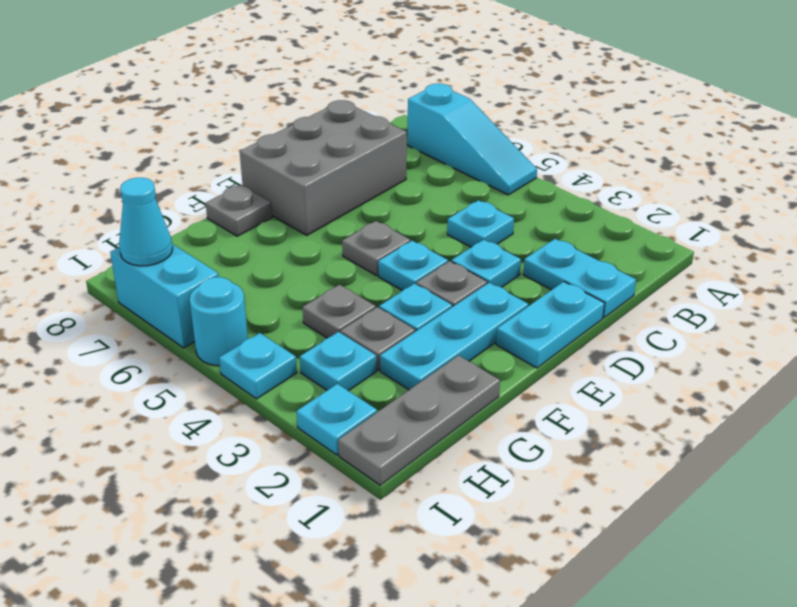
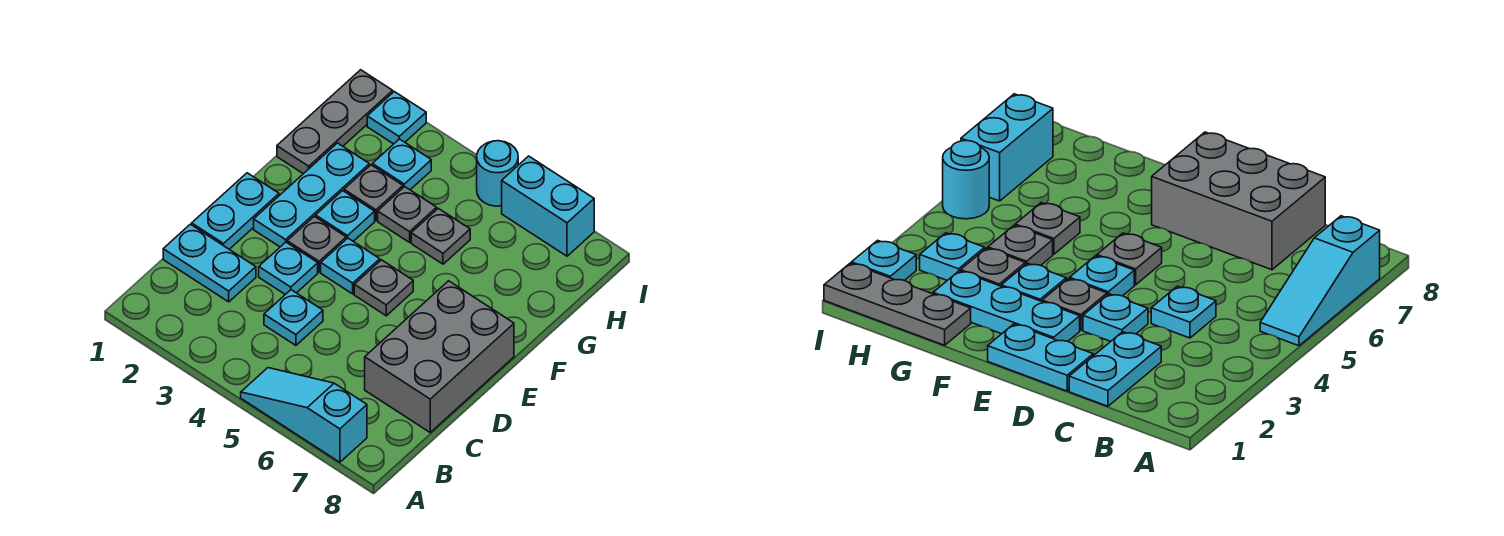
grey plate F8 level 1 -> grey plate G5 level 1
cyan plate I4 level 1 -> none
cyan cone I7 level 2 -> none

